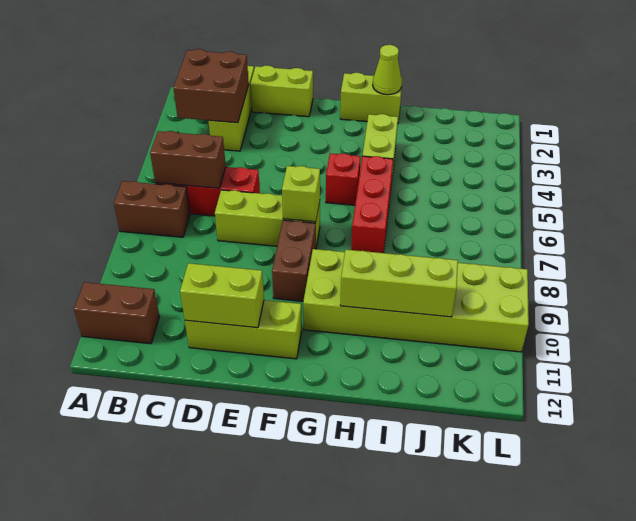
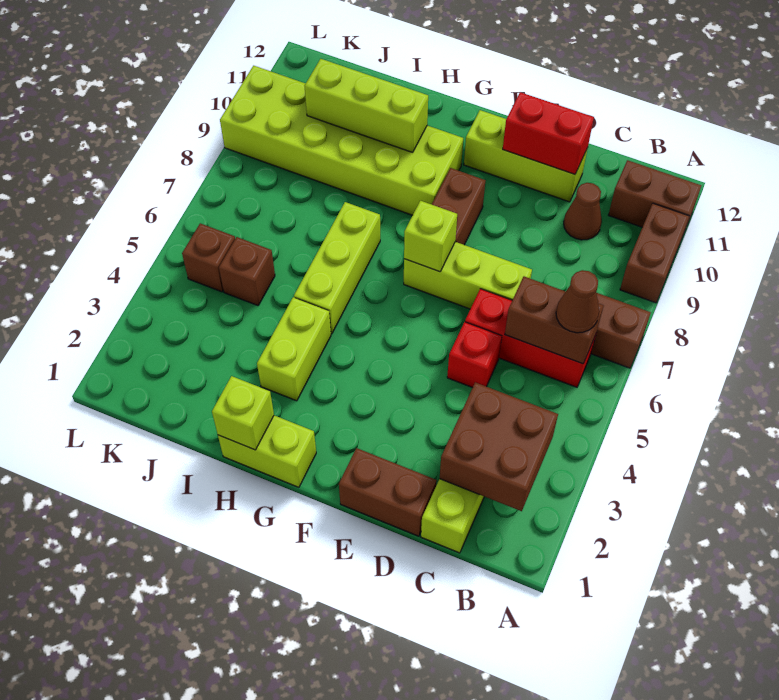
none -> brown brick A9:A10 level 1
none -> brown cone B6 level 3
none -> brown cone C10 level 1
lime brick D1:E1 level 1 -> brown brick D1:E1 level 1
lime brick D11:E11 level 2 -> red brick D11:E11 level 2
red brick G5 level 1 -> red brick D5 level 1
lime cone H1 level 2 -> lime brick H1 level 2
red brick H5:H7 level 1 -> lime brick H5:H7 level 1
none -> brown brick J5 level 1
none -> brown brick K5 level 1

